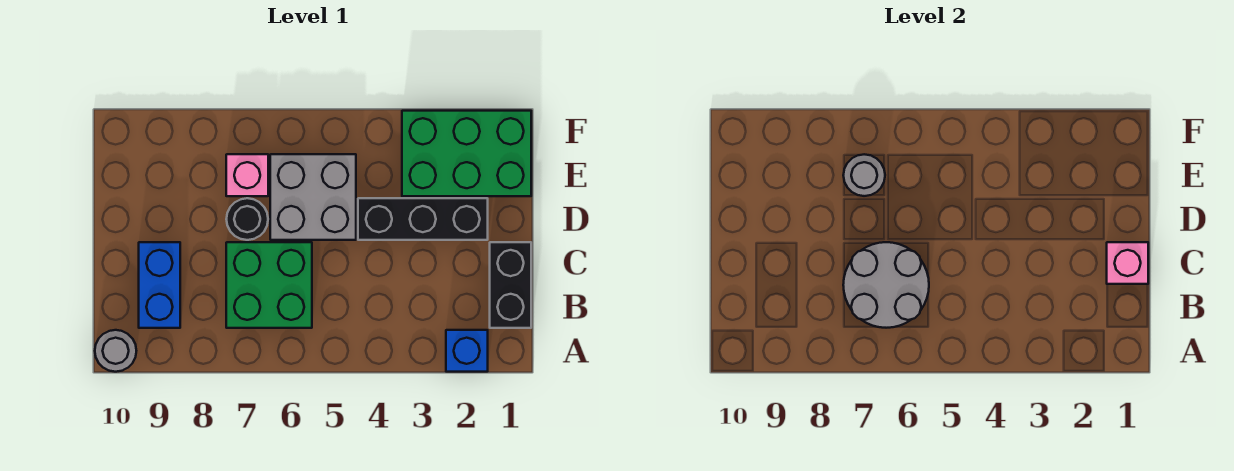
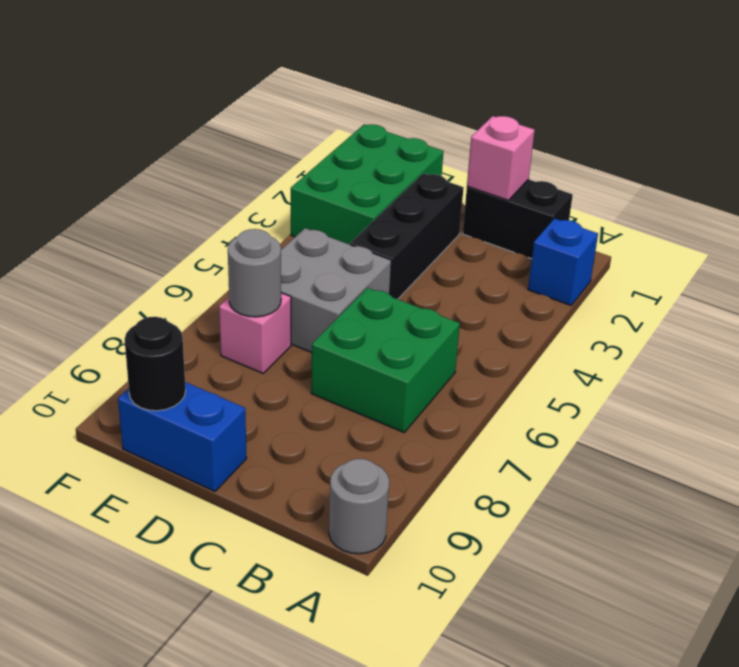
grey round brick B6:C7 level 2 -> none
blue brick B9:C9 level 1 -> blue brick D10:E10 level 1
black round brick D7 level 1 -> black round brick E10 level 2

